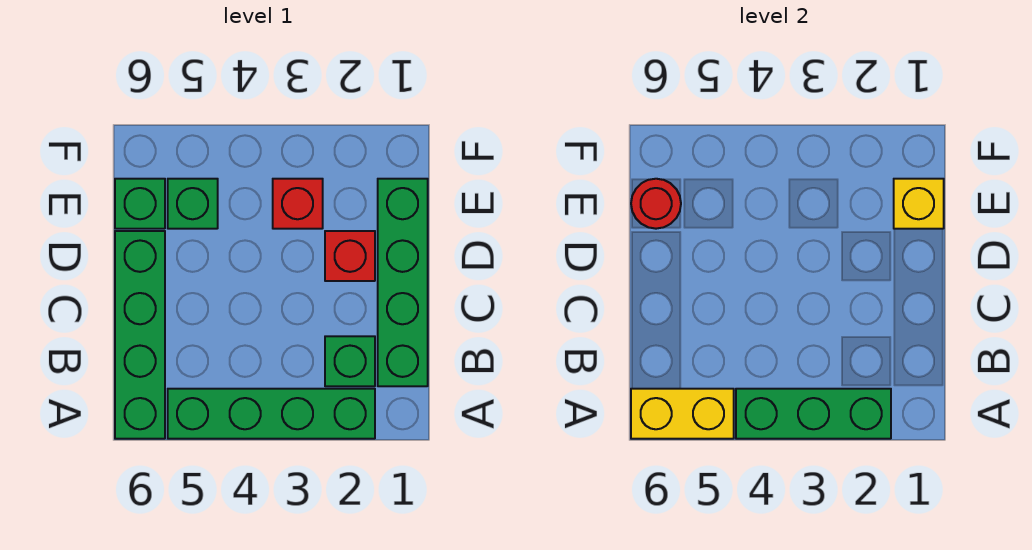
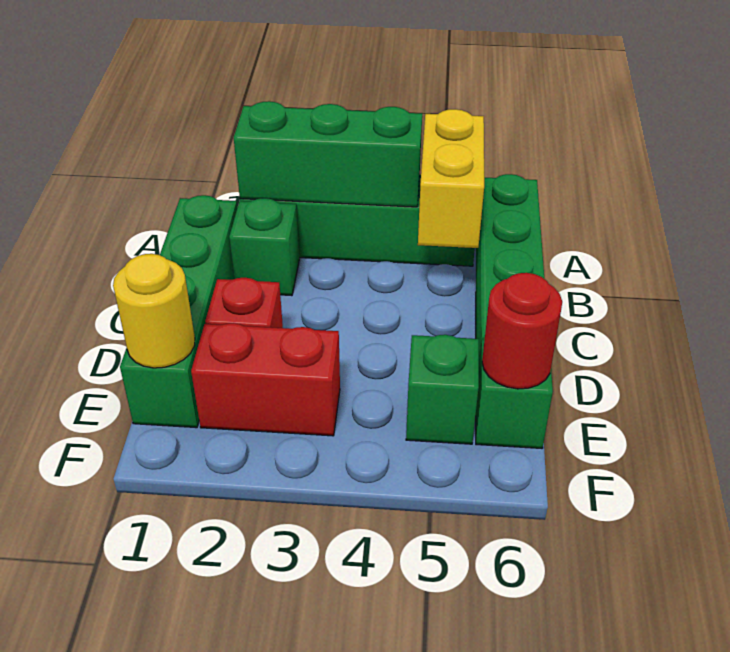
yellow brick A5:A6 level 2 -> yellow brick A5:B5 level 2
yellow brick E1 level 2 -> yellow round brick E1 level 2
red brick E3 level 1 -> red brick E2:E3 level 1

